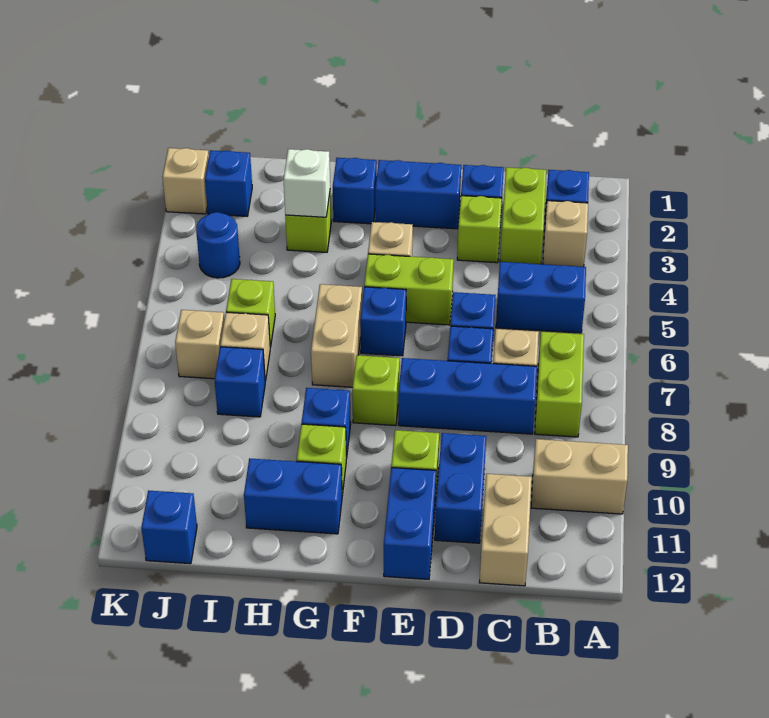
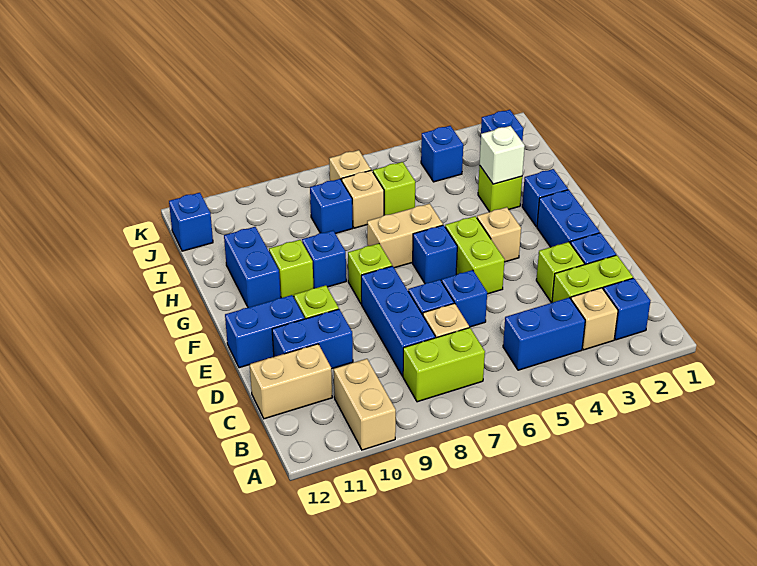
blue brick B5:C5 level 1 -> blue brick B4:B5 level 1
blue round brick J4 level 1 -> blue brick J4 level 1
tan brick K2 level 1 -> none

